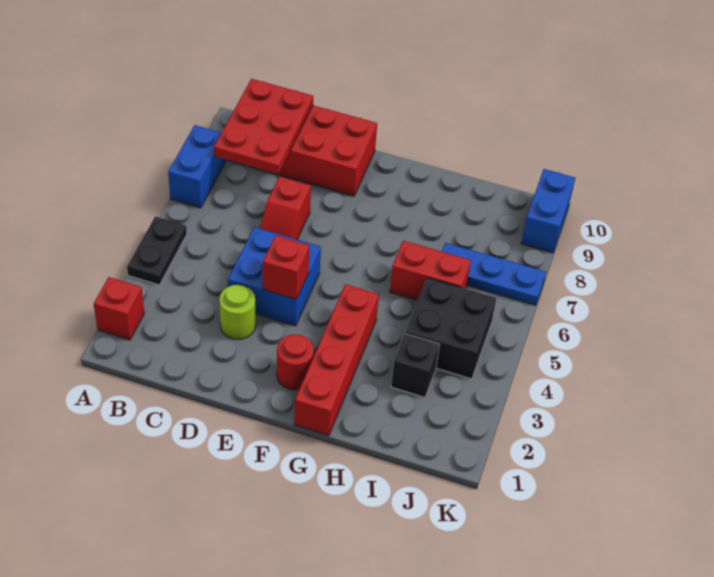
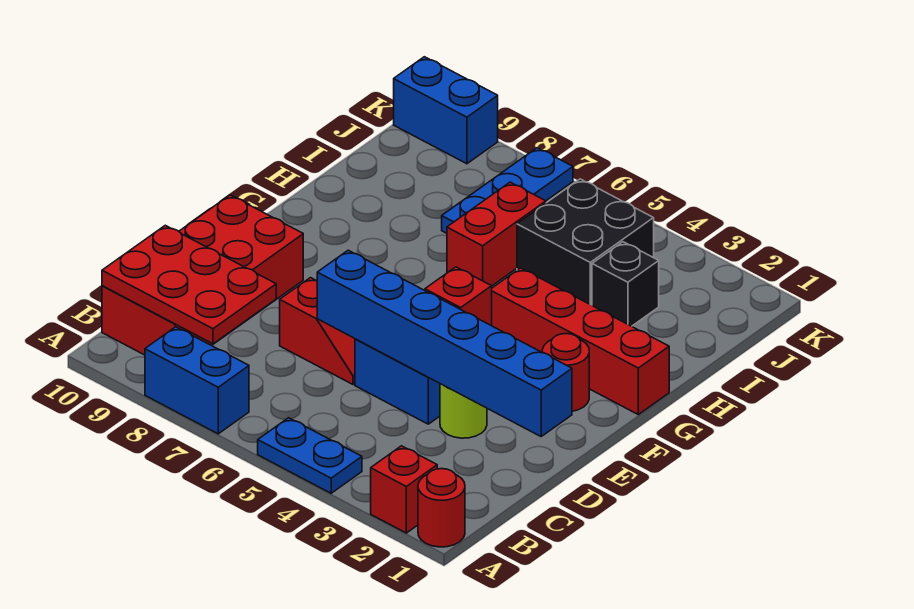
none -> red round brick A1 level 1
black plate A4:A5 level 1 -> blue plate A4:A5 level 1
none -> blue brick D1:D6 level 2

